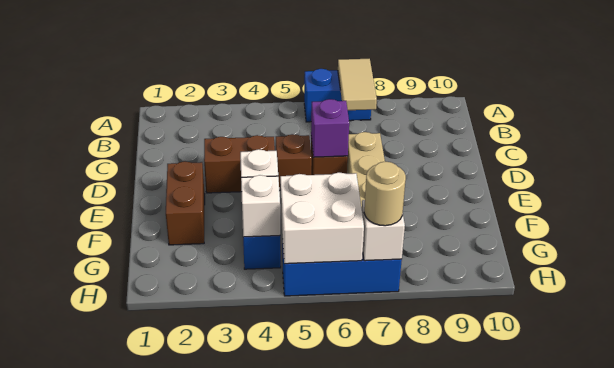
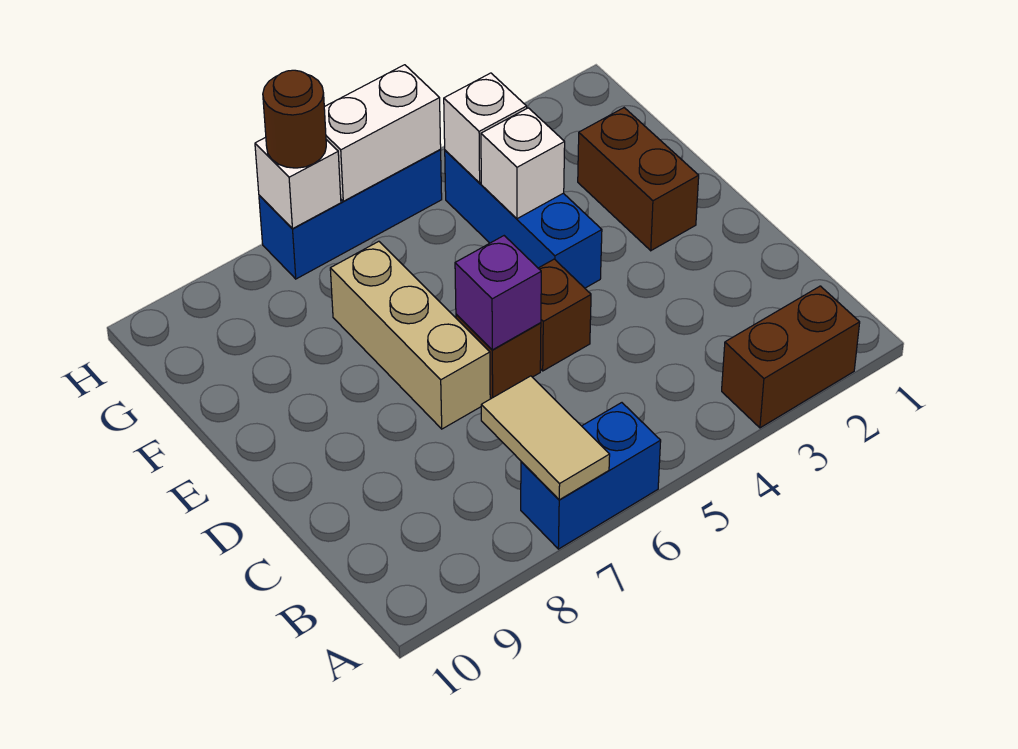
brown brick D3:D4 level 1 -> brown brick A2:A3 level 1
white brick G5:H6 level 2 -> white brick H5:H6 level 2
tan round brick H7 level 3 -> brown round brick H7 level 3

